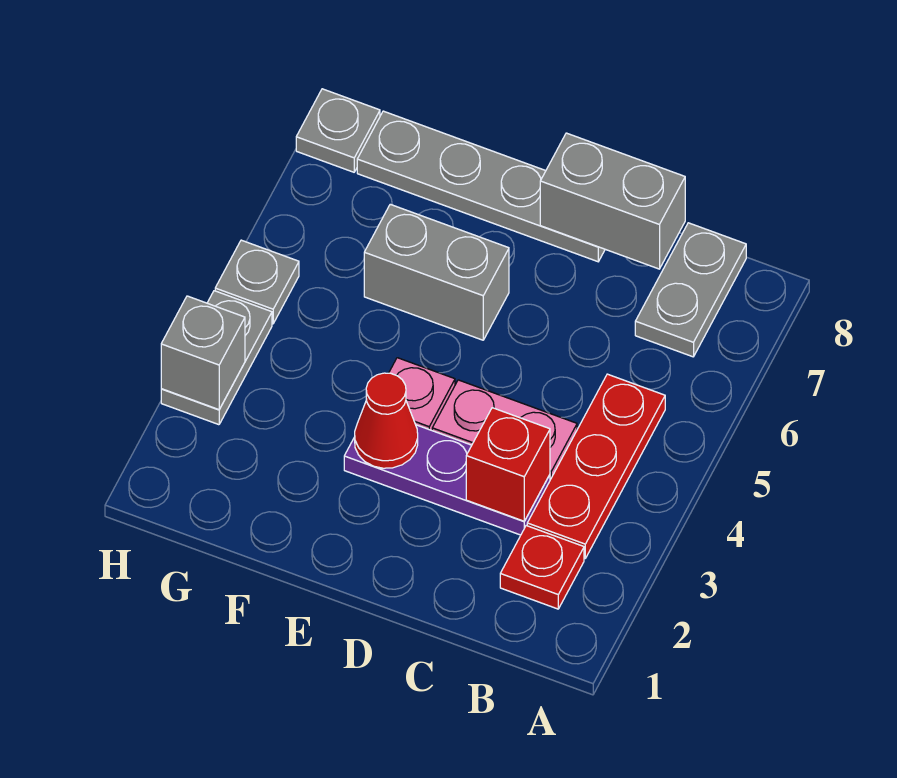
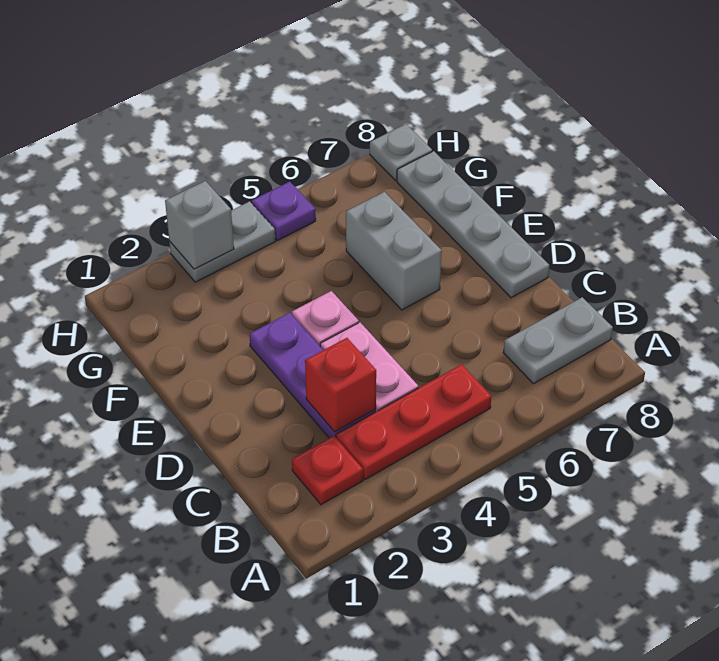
grey brick C8:D8 level 2 -> none
red cone E3 level 2 -> none
grey plate H5 level 1 -> purple plate H5 level 1

